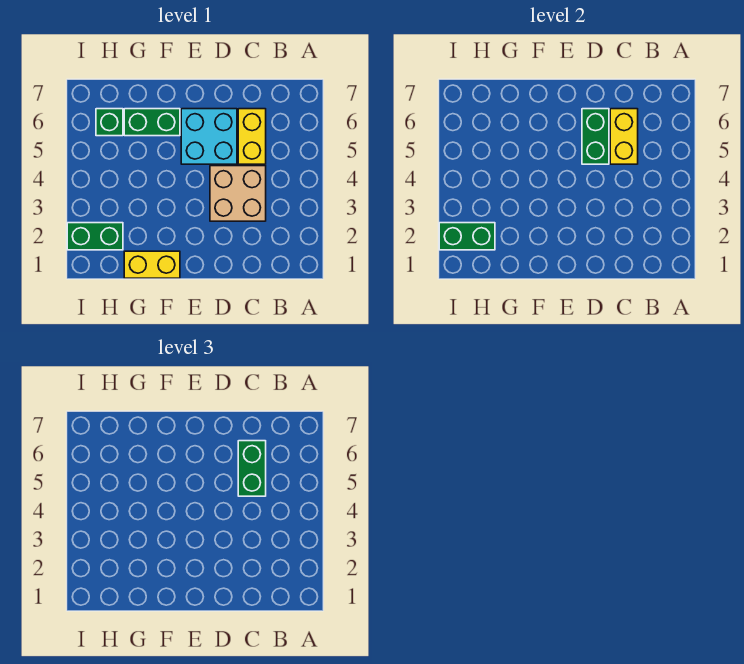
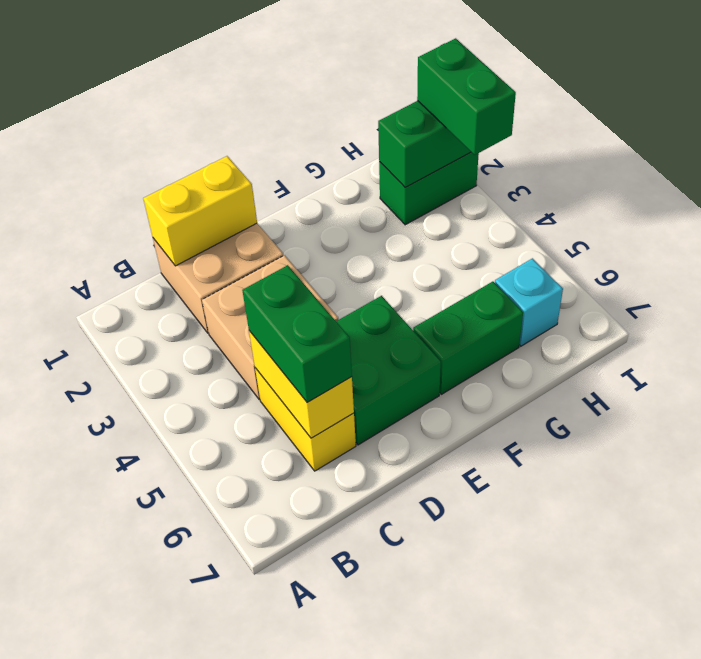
none -> tan brick C1:D2 level 1
cyan brick D5:E6 level 1 -> green brick D5:E6 level 1
green brick D5:D6 level 2 -> green brick I2:I3 level 3
yellow brick F1:G1 level 1 -> yellow brick C1:D1 level 2
green brick H6 level 1 -> cyan brick H6 level 1

